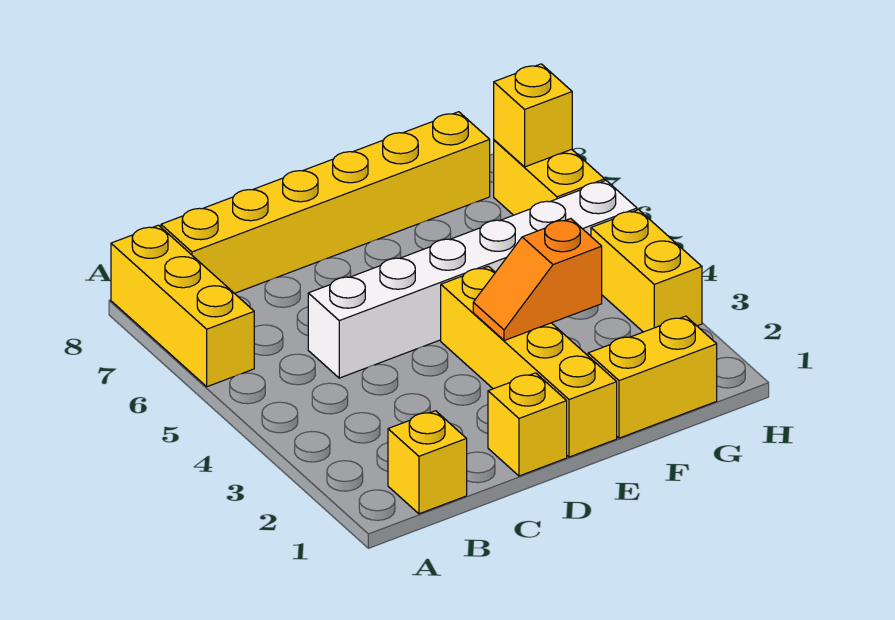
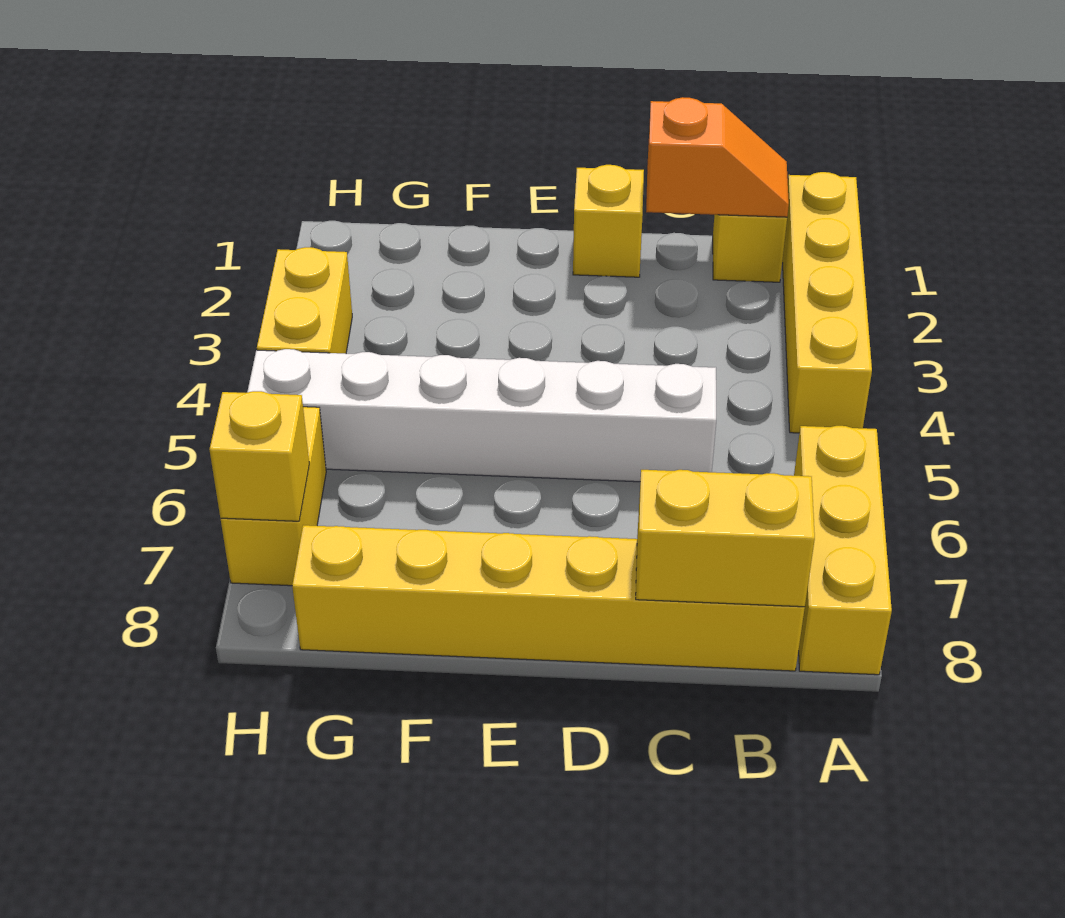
yellow brick E1:E4 level 1 -> yellow brick A1:A4 level 1
orange slope E3:F3 level 2 top F -> orange slope B1:C1 level 2 top C
yellow brick F1:G1 level 1 -> yellow brick B8:C8 level 2

